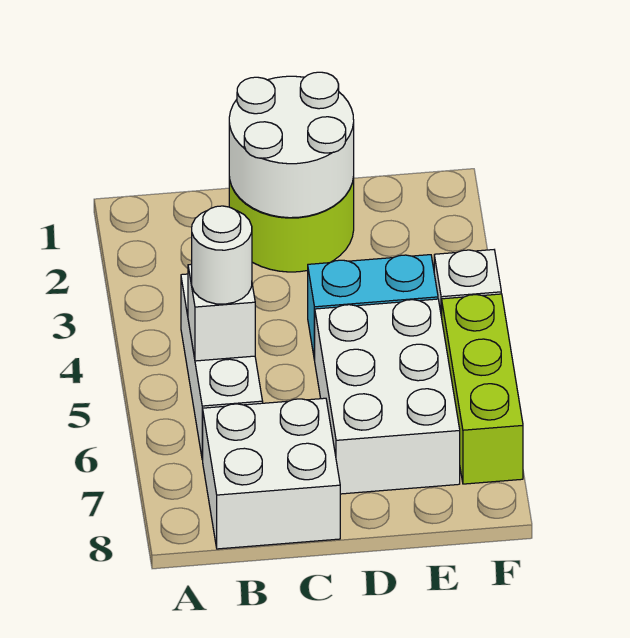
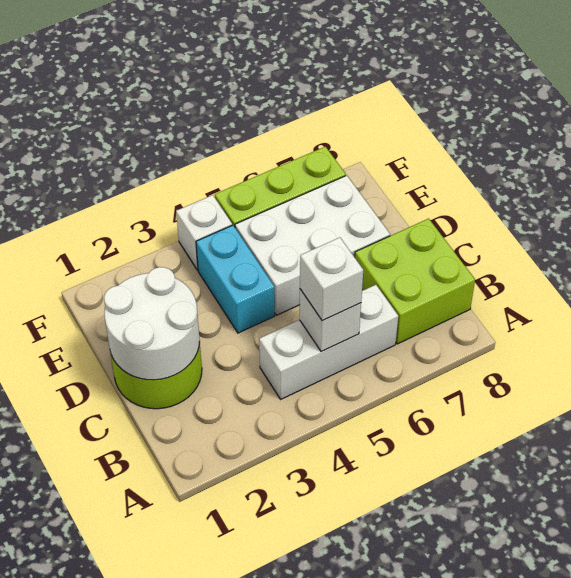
white round brick B5 level 3 -> white brick B5 level 3
white brick B7:C8 level 1 -> lime brick B7:C8 level 1

